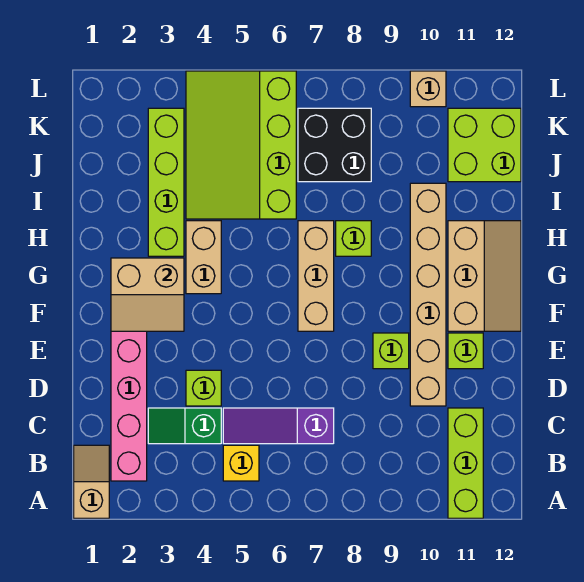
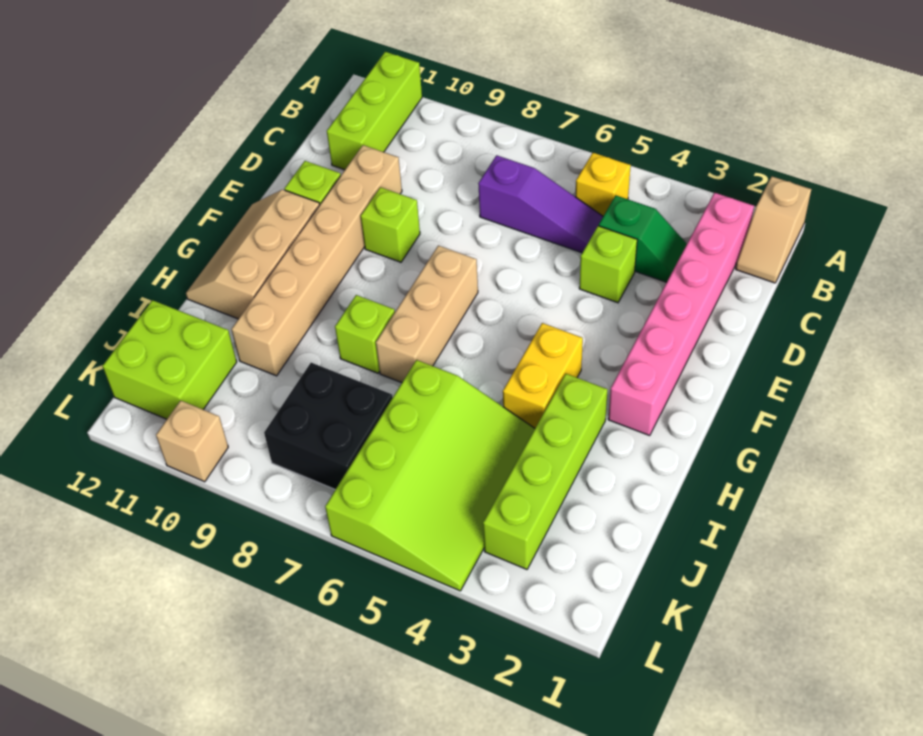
tan slope F2:G3 level 2 top G -> none
tan brick G4:H4 level 1 -> yellow brick G4:H4 level 1

